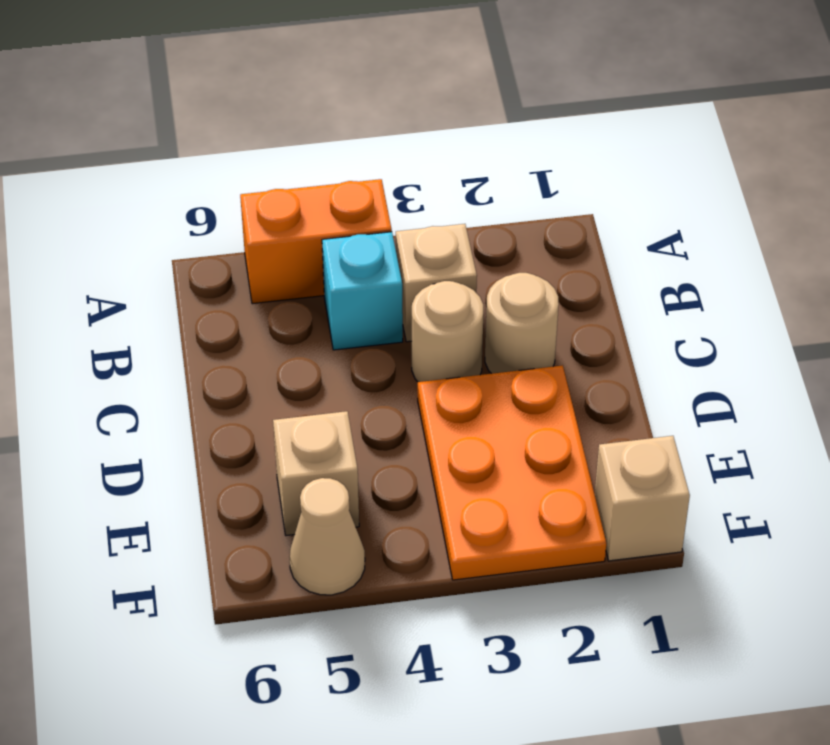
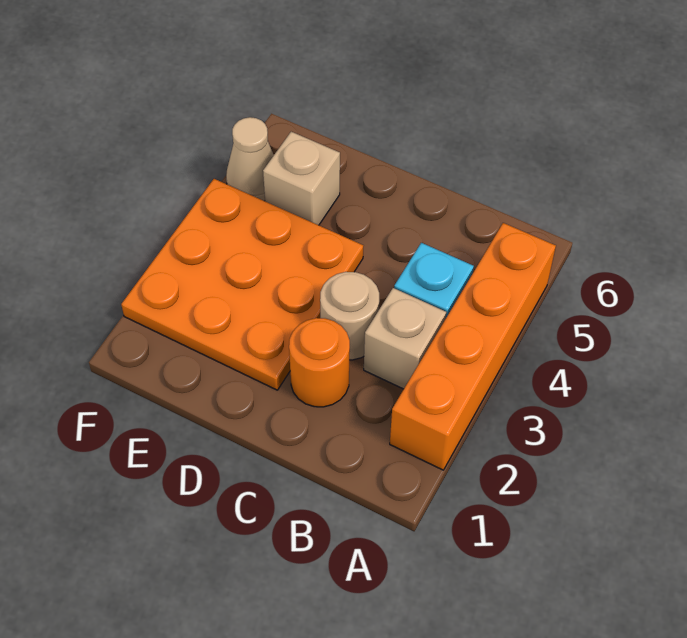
orange brick A4:A5 level 1 -> orange brick A2:A5 level 1
tan round brick C2 level 1 -> orange round brick C2 level 1
orange plate D2:F3 level 1 -> orange plate D2:F4 level 1
tan brick F1 level 1 -> none

